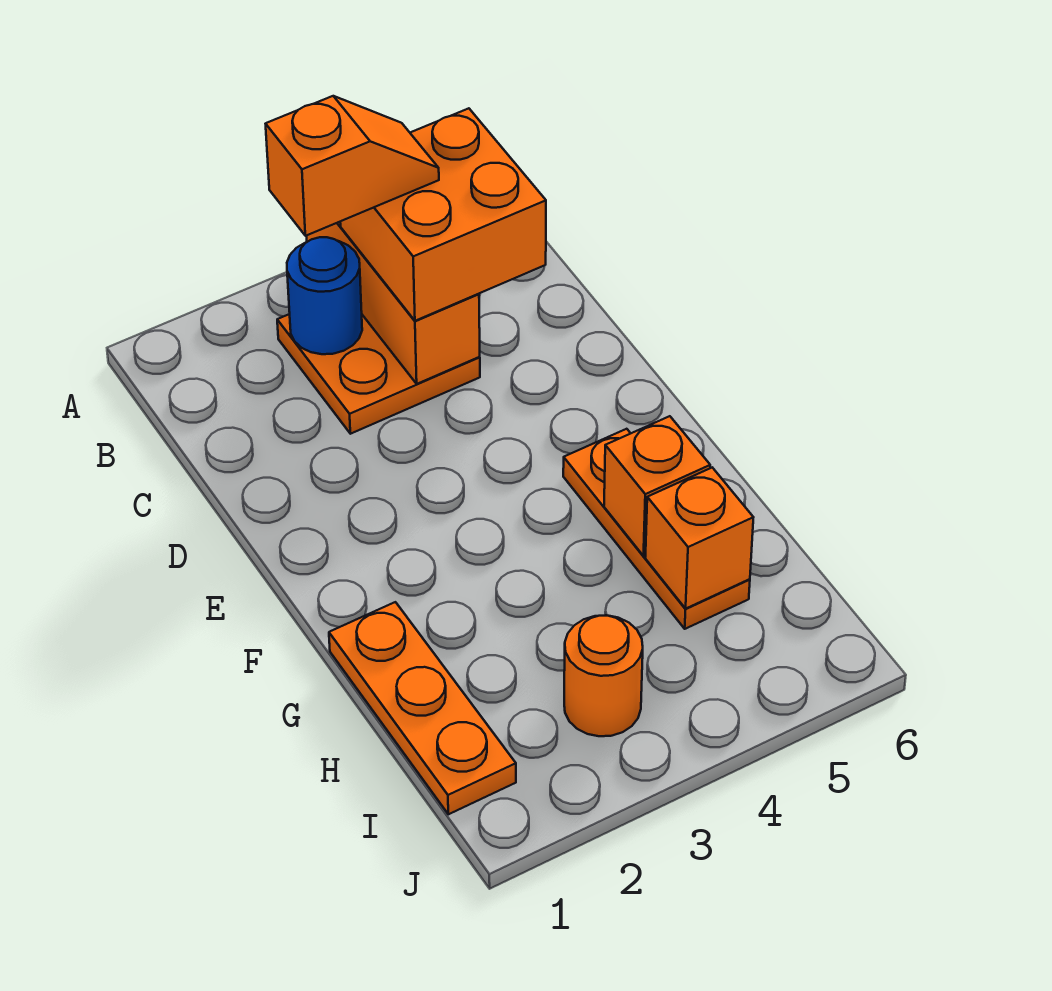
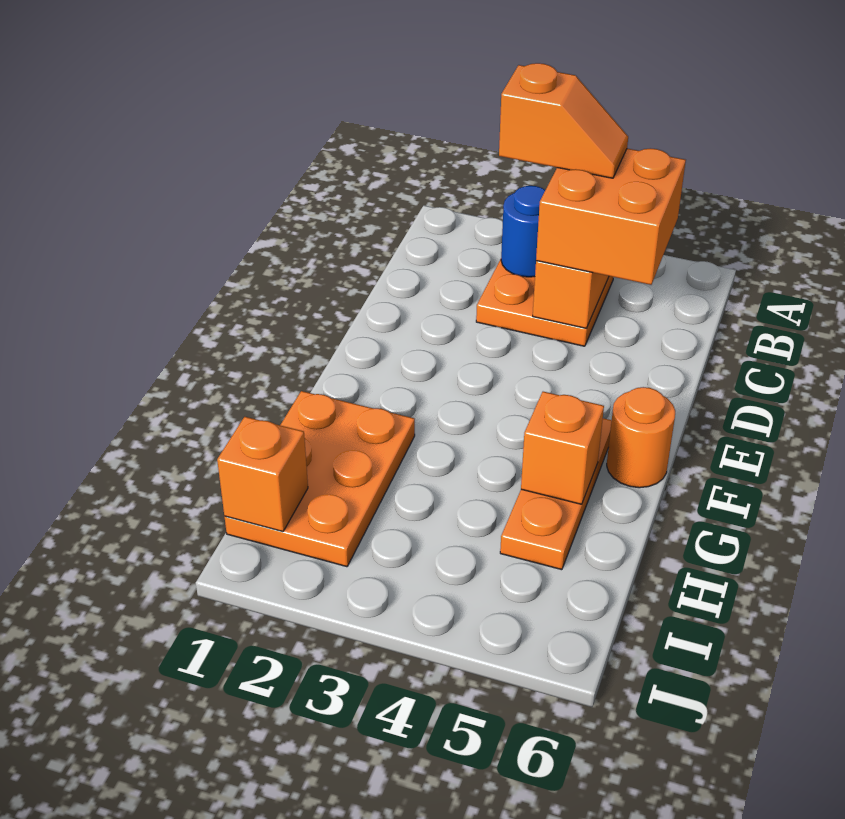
orange plate G1:I1 level 1 -> orange plate G1:I2 level 1
orange brick H5 level 2 -> orange brick I1 level 2
orange round brick I3 level 1 -> orange round brick F6 level 1

